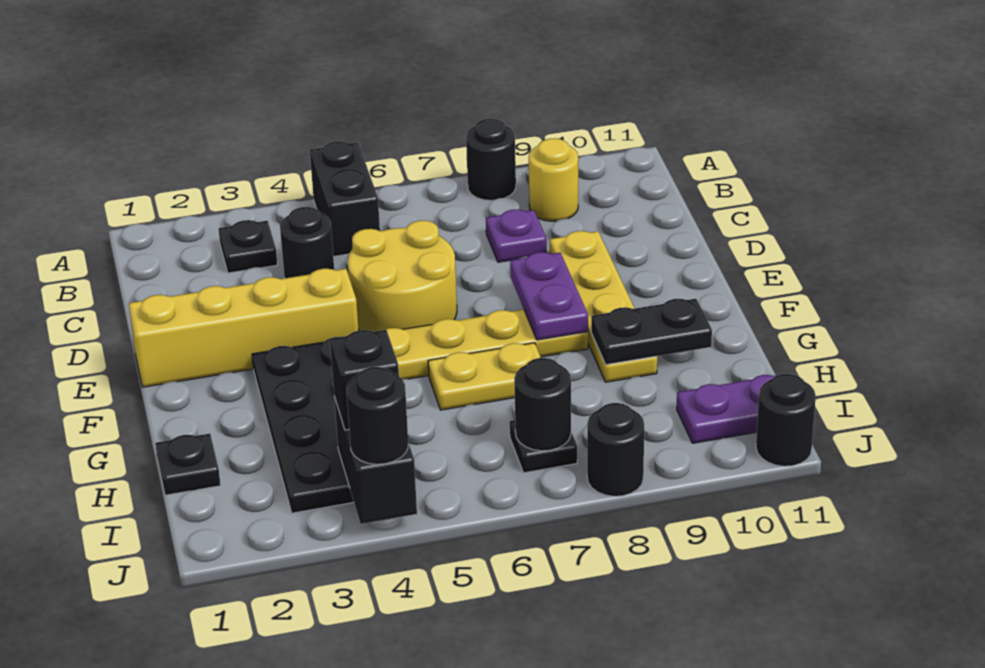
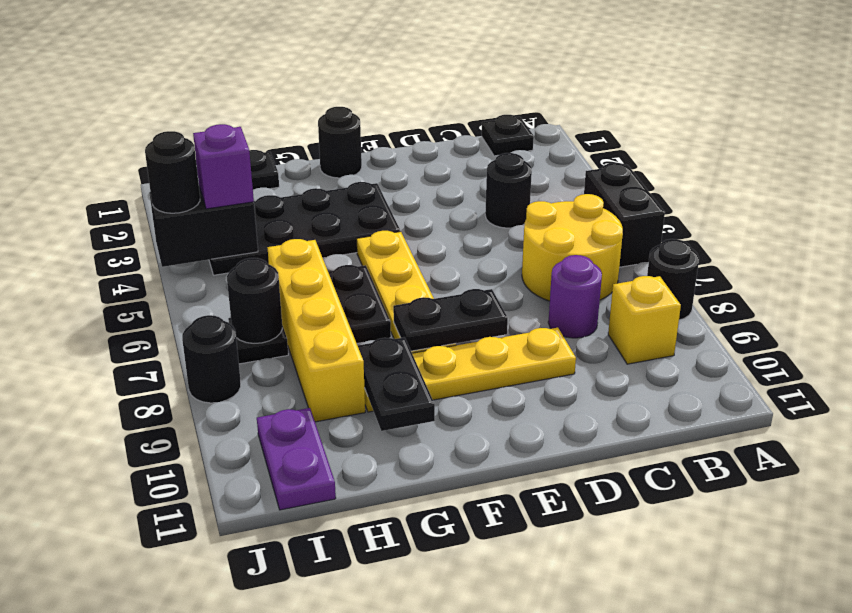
black brick A5:B5 level 1 -> black brick A5:A6 level 1
black plate B3 level 1 -> black plate B1 level 1
yellow round brick B9 level 1 -> yellow brick B9 level 1
purple plate C8 level 1 -> purple round brick C8 level 1
yellow round brick D5:E6 level 1 -> yellow round brick B6:C7 level 1
yellow brick E1:E4 level 1 -> yellow brick H6:H9 level 1
purple plate E8:F8 level 2 -> black plate E8:F8 level 2
yellow plate G6:G7 level 1 -> black plate G6:G7 level 1
black brick I4 level 3 -> purple brick I4 level 3
black round brick J11 level 1 -> black round brick F1 level 1

